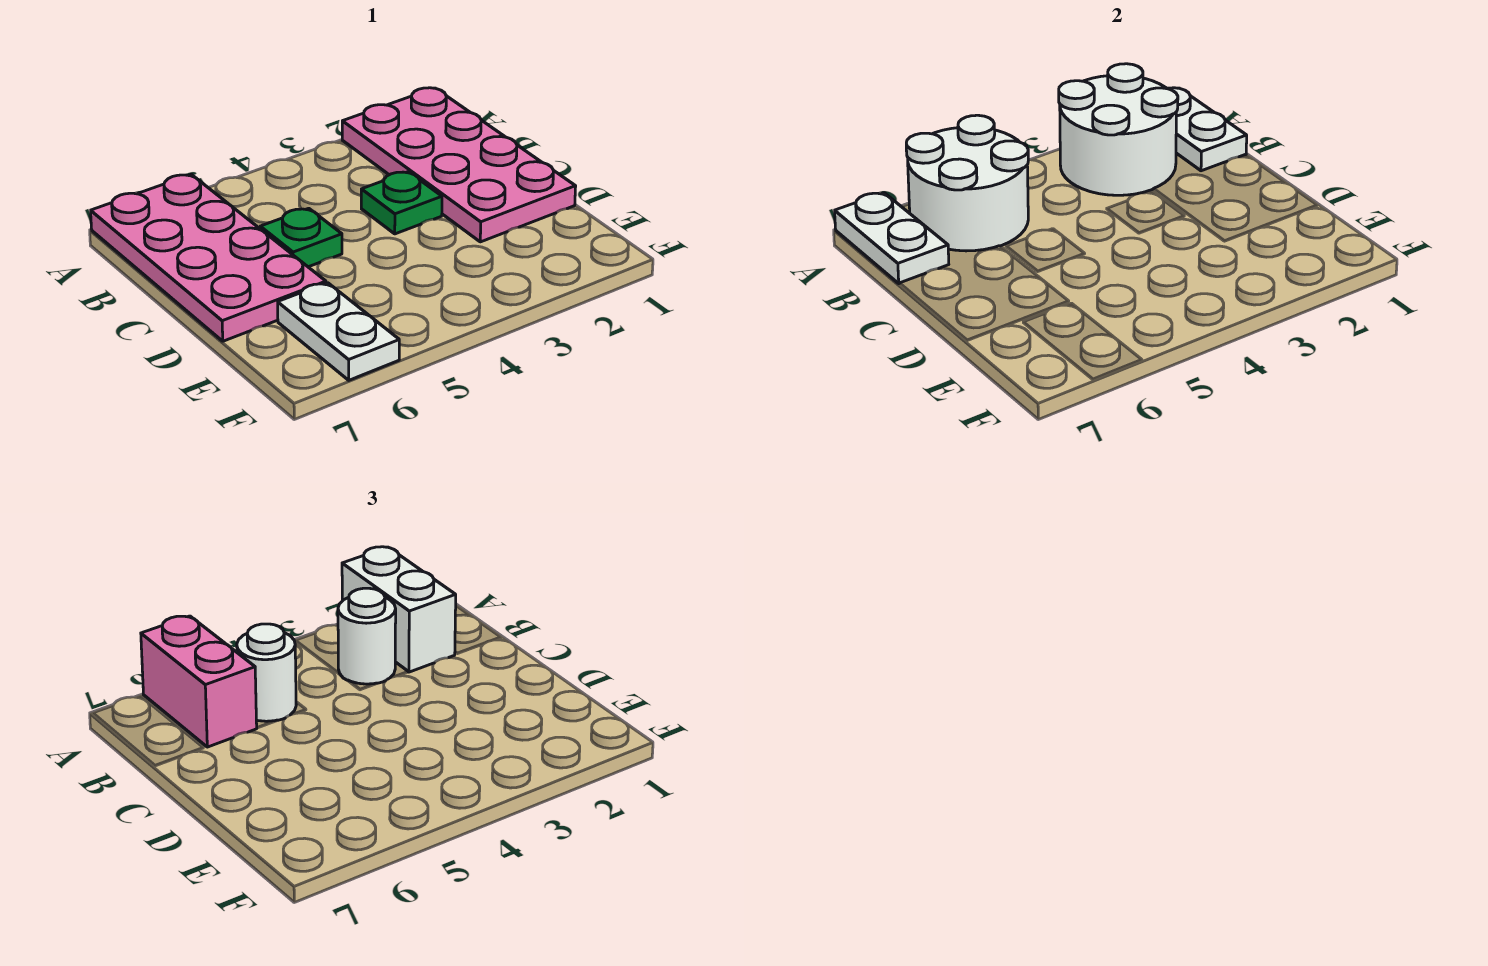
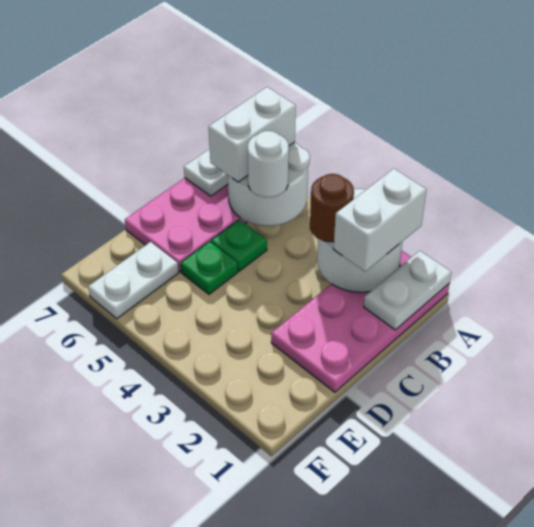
pink brick A6:B6 level 3 -> white brick A6:B6 level 3
white round brick B3 level 3 -> brown round brick B3 level 3
green plate C3 level 1 -> green plate D5 level 1

